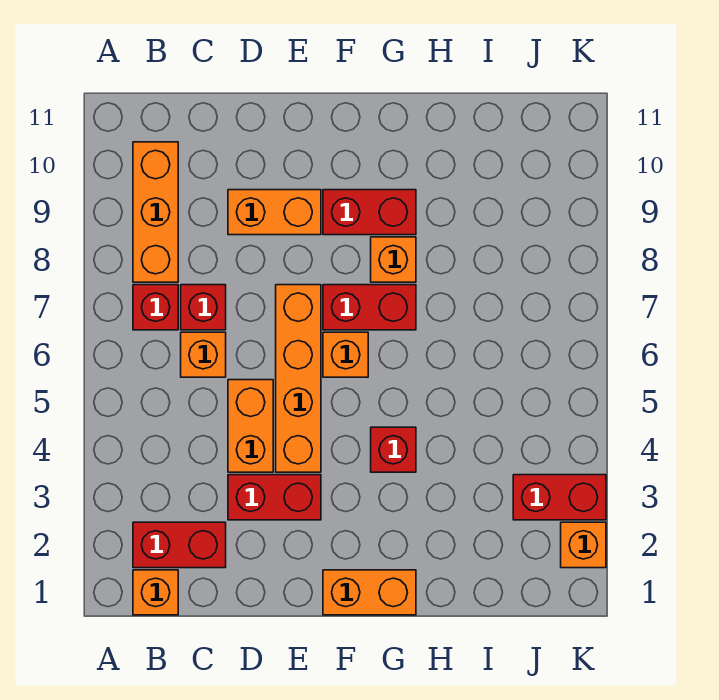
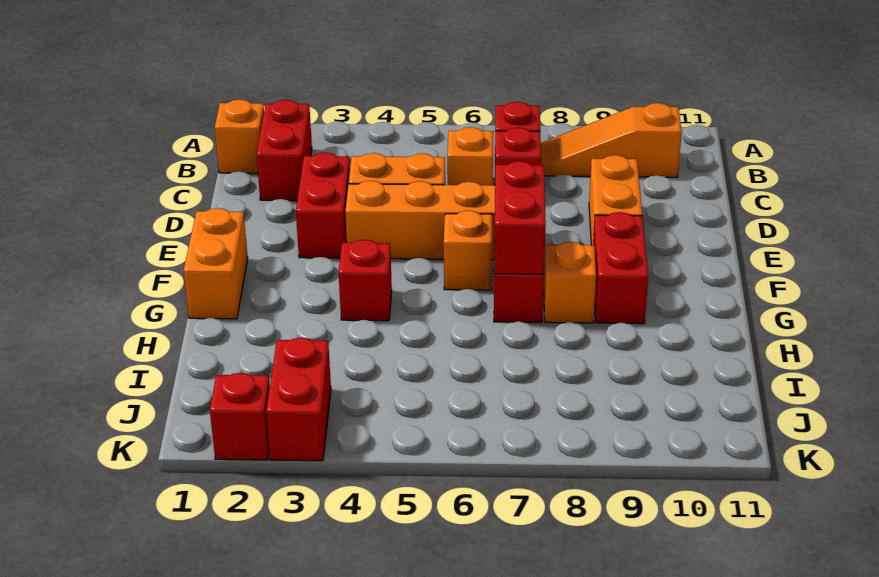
orange brick B8:B10 level 1 -> orange slope B8:B10 level 1 top 10
none -> red brick F7:G7 level 2
orange brick K2 level 1 -> red brick K2 level 1

